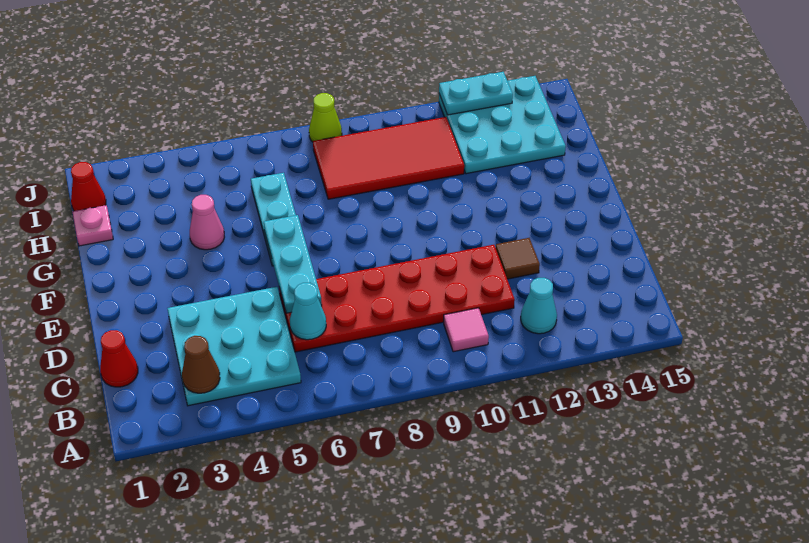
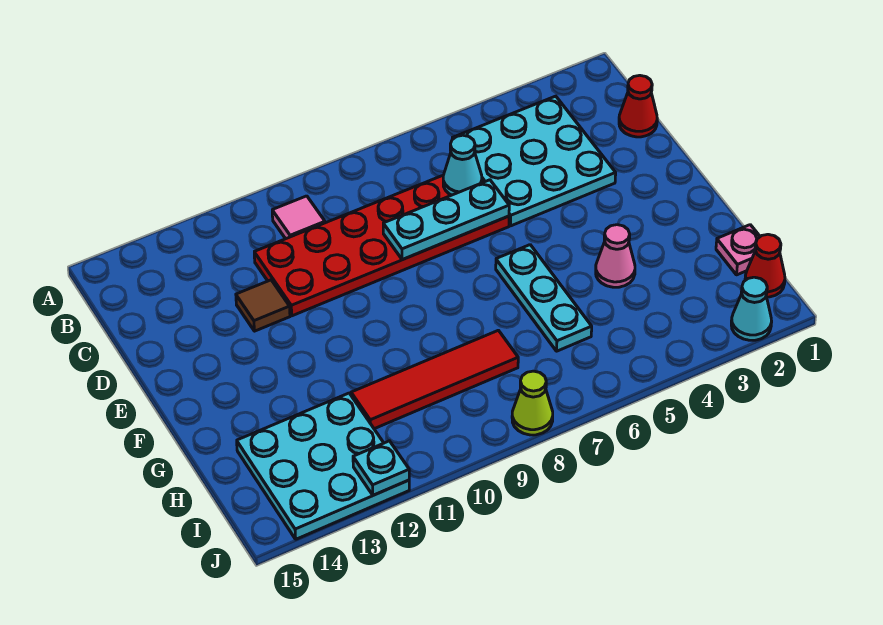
brown cone B3 level 2 -> none
cyan cone B12 level 1 -> cyan cone J2 level 1
cyan plate D6:F6 level 2 -> cyan plate D6:D8 level 2
red tile H8:I11 level 1 -> red tile H8:H11 level 1
cyan plate J12:J13 level 2 -> cyan plate J12 level 2

